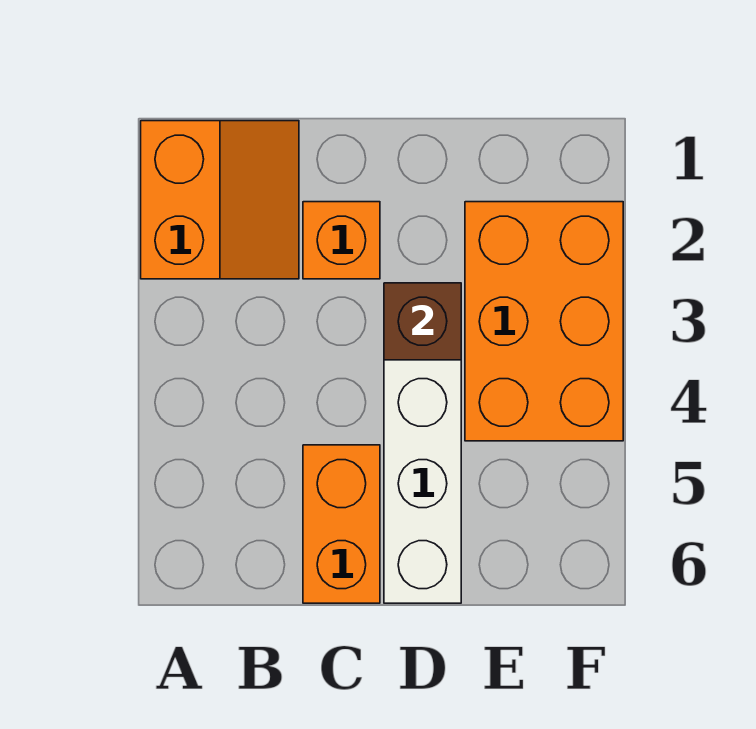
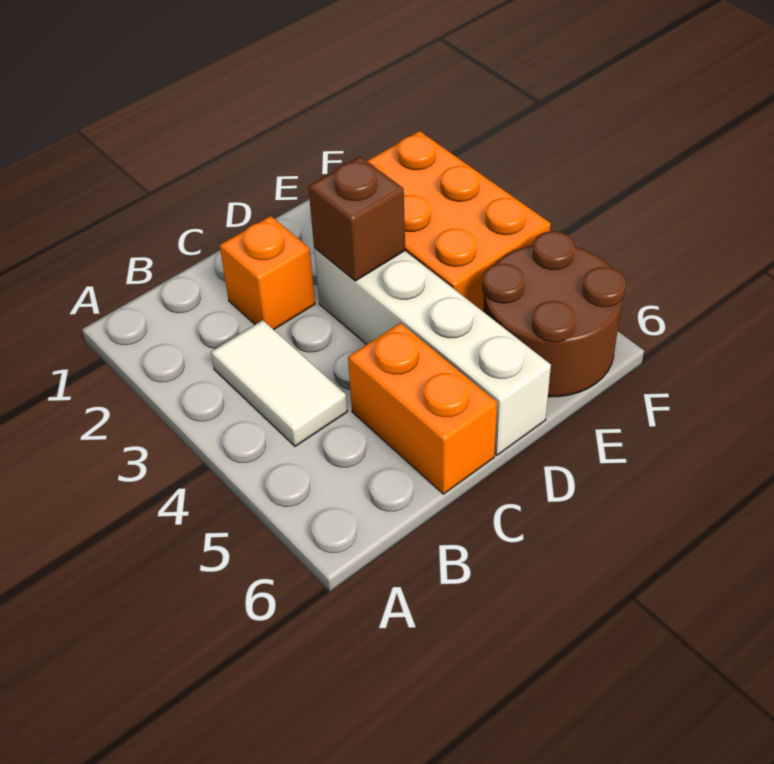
orange slope A1:B2 level 1 top A -> none
none -> white tile B3:B4 level 1
none -> brown round brick E5:F6 level 1

